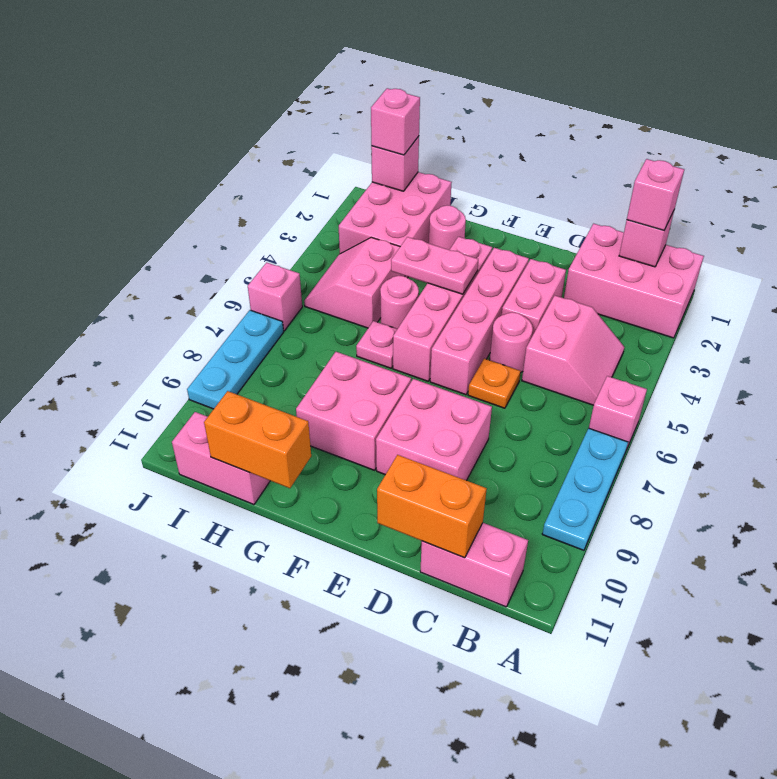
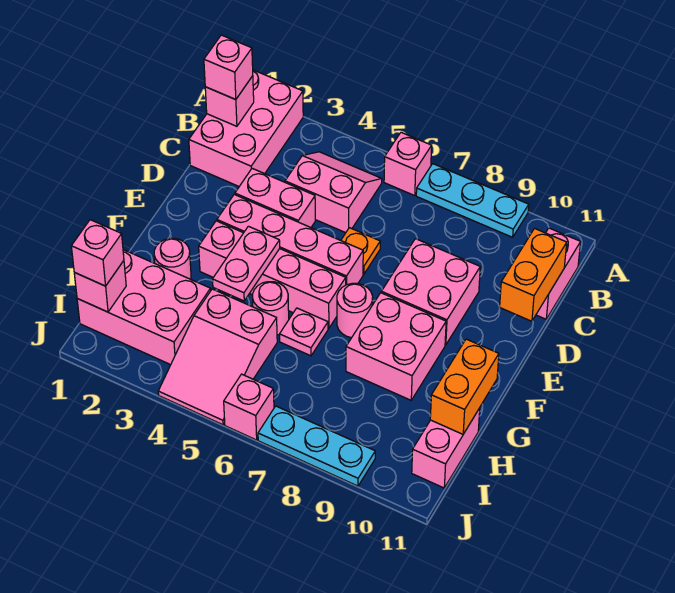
pink round brick D5 level 1 -> pink round brick F7 level 1
pink slope H4:I5 level 1 top H -> pink slope H4:J5 level 1 top H

